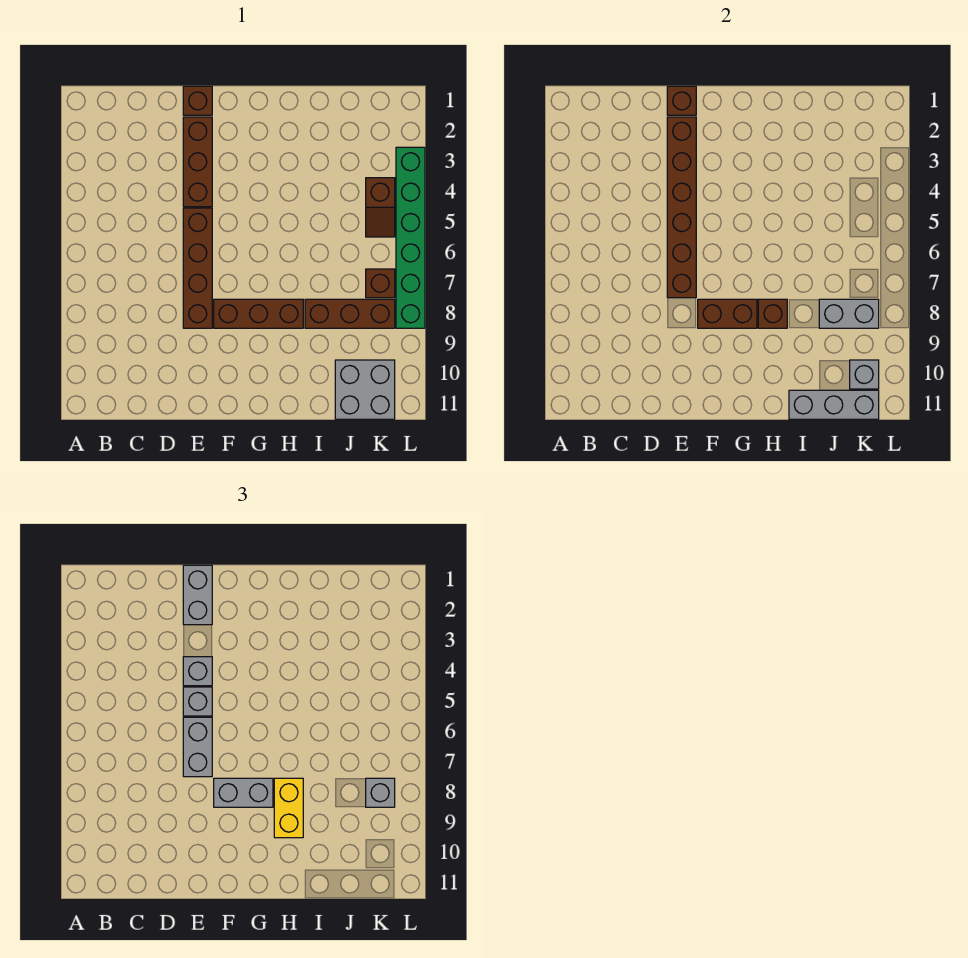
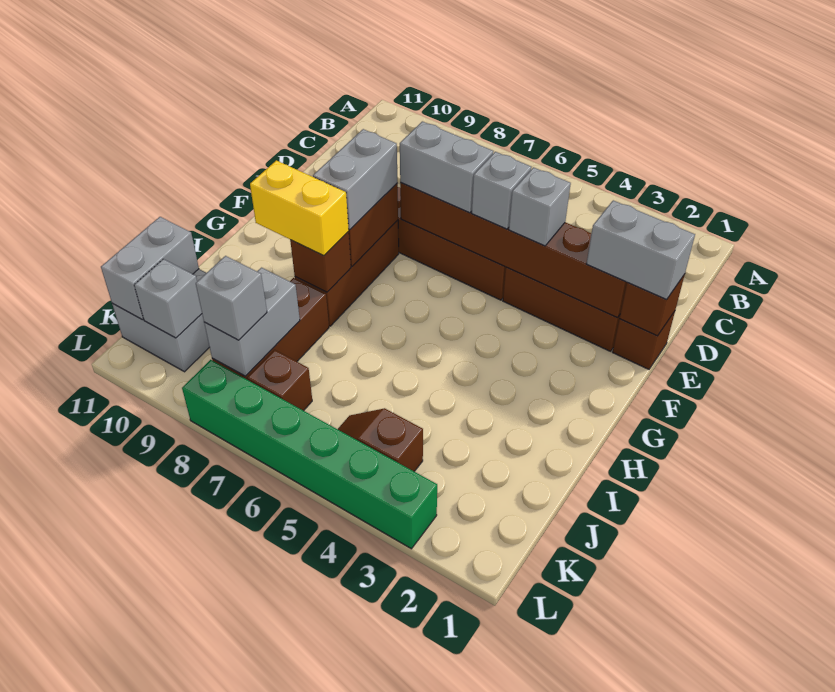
grey brick I11:K11 level 2 -> grey brick J11:K11 level 2

